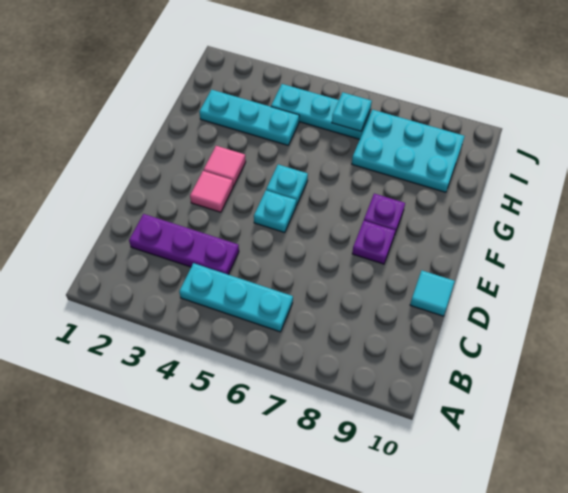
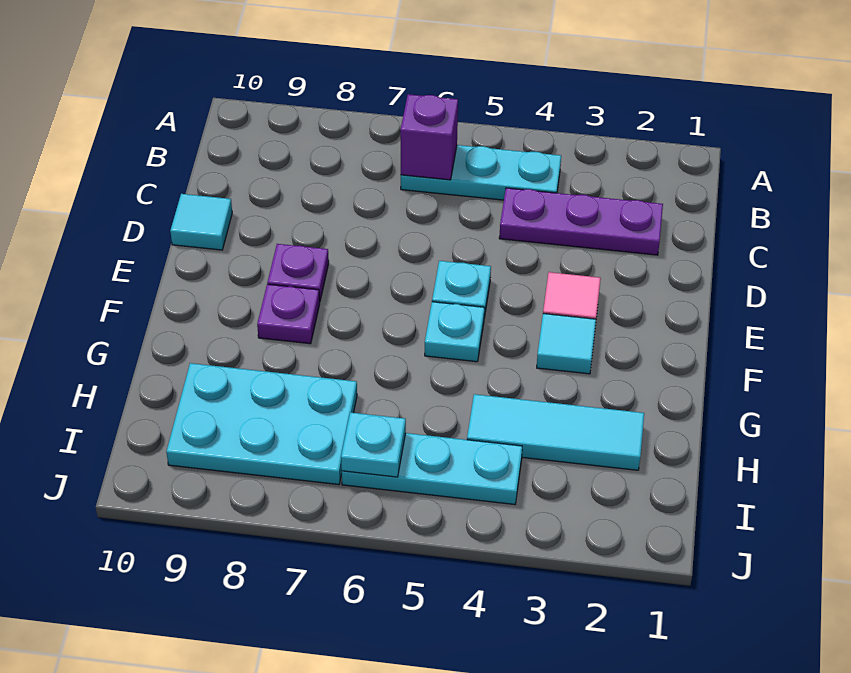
none -> purple brick B6 level 2
pink tile F3 level 1 -> cyan tile F3 level 1
cyan plate H2:H4 level 1 -> cyan tile H2:H4 level 1

